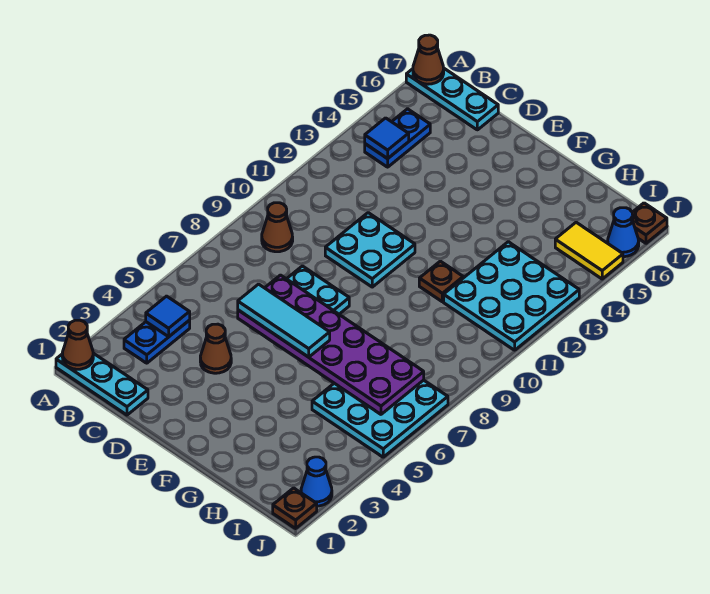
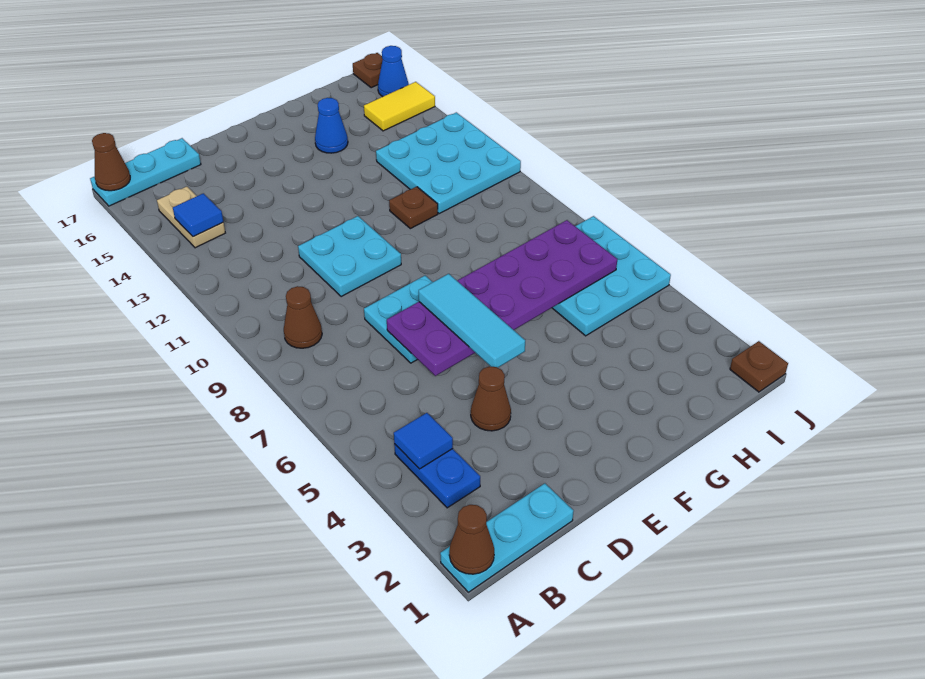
blue plate B14:B15 level 1 -> tan plate B14:B15 level 1
cyan tile D6:F6 level 3 -> cyan tile E5:E7 level 3
blue cone J2 level 1 -> blue cone G15 level 1

